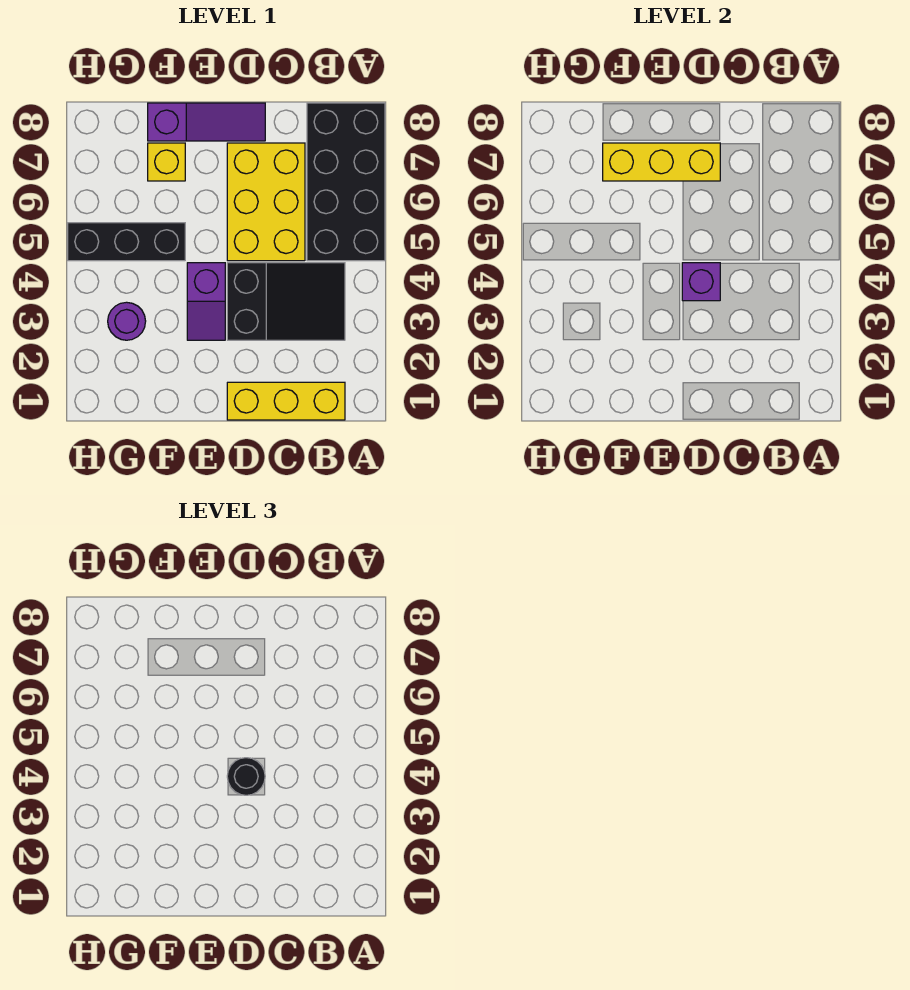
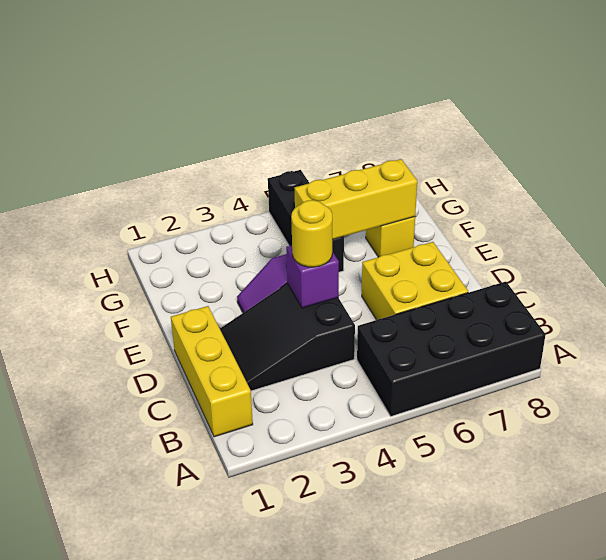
black slope B3:D4 level 1 top D -> black slope C2:D4 level 1 top 4
yellow brick C5:D7 level 1 -> yellow brick C6:D7 level 1
black round brick D4 level 3 -> yellow round brick D4 level 3
yellow brick D7:F7 level 2 -> yellow brick F5:F7 level 2
purple slope D8:F8 level 1 top F -> none
purple round brick G3 level 1 -> none

